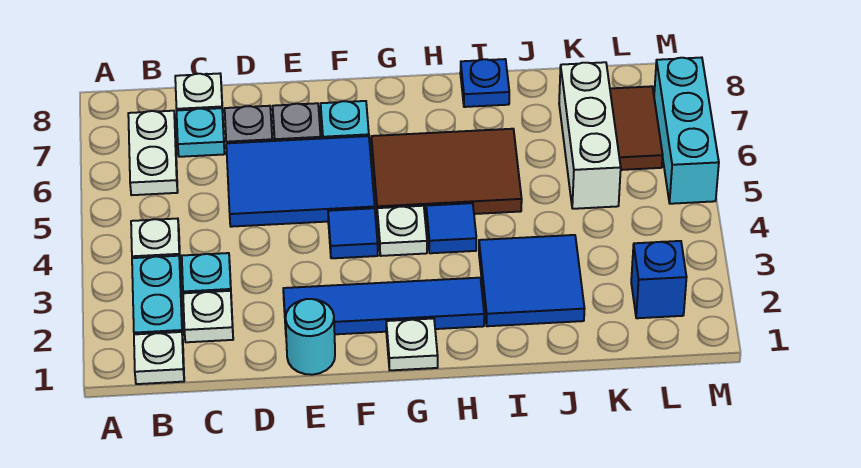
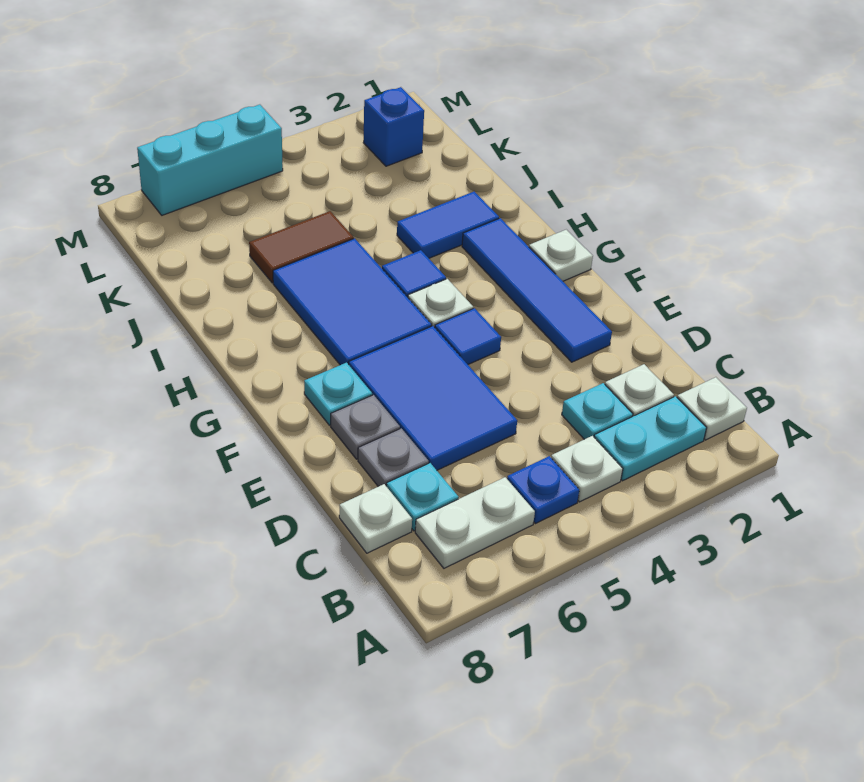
cyan round brick E1 level 1 -> none
brown tile G5:I6 level 1 -> blue tile G5:I6 level 1
blue tile I2:J3 level 1 -> blue tile I2:I3 level 1
blue plate I8 level 1 -> blue plate B5 level 1
white brick K5:K7 level 1 -> none
brown tile L6:L7 level 1 -> brown tile J5:J6 level 1

